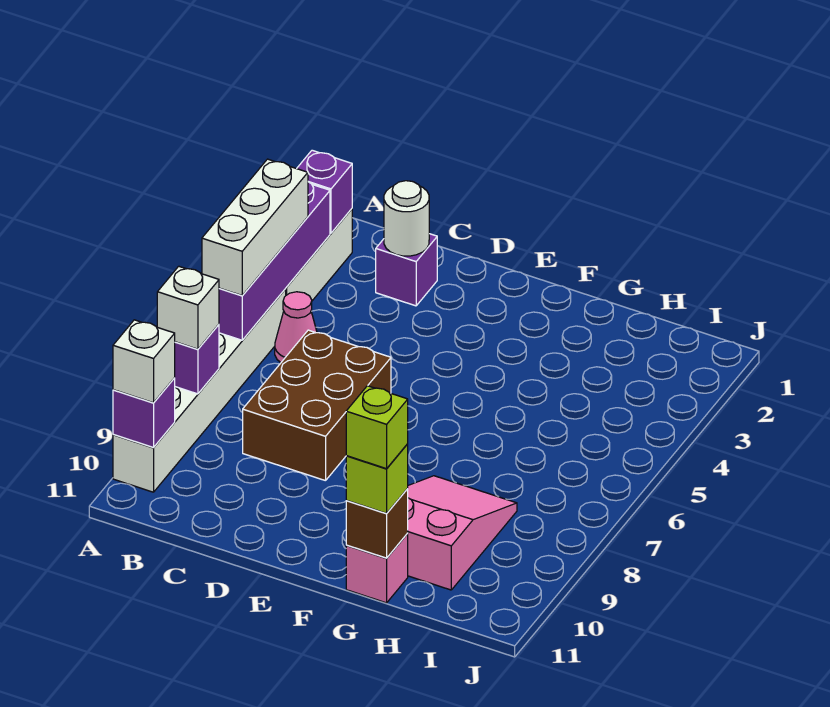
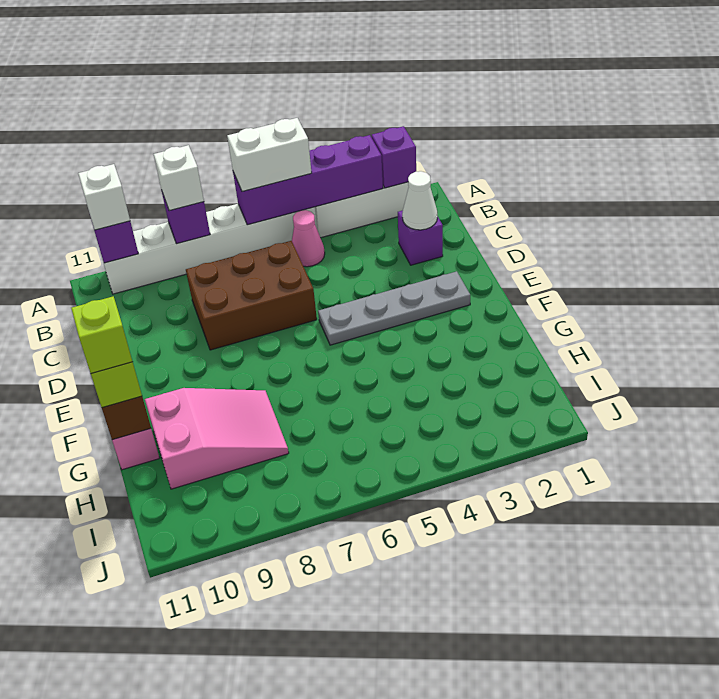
white brick A4:A6 level 3 -> white brick A5:A6 level 3
white round brick C2 level 2 -> white cone C2 level 2
none -> grey plate E2:E5 level 1

